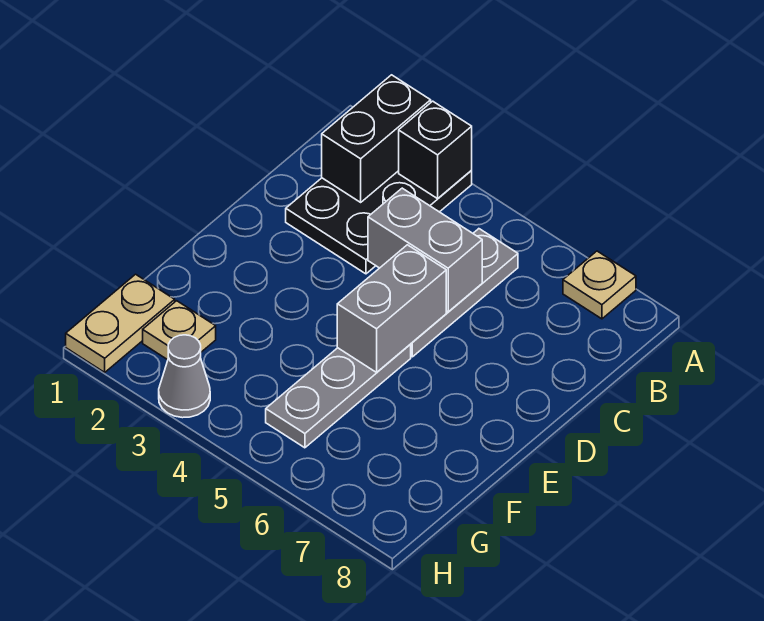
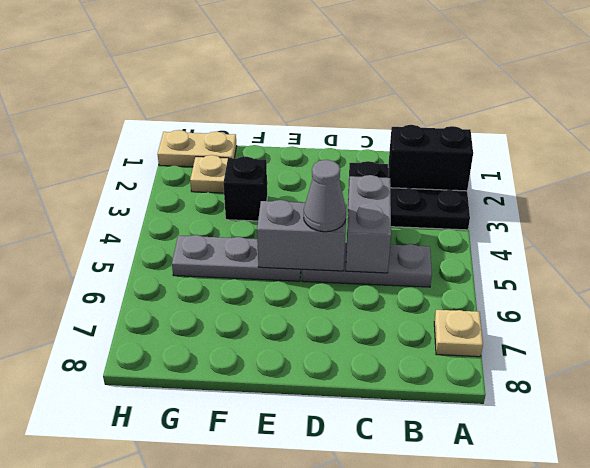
black brick A3 level 2 -> black brick F3 level 1
grey cone H3 level 1 -> grey cone D5 level 3

